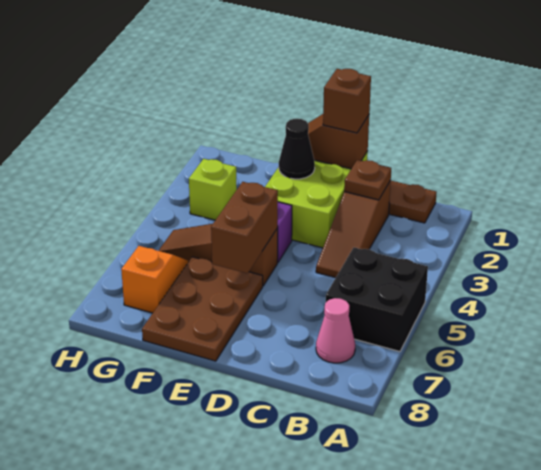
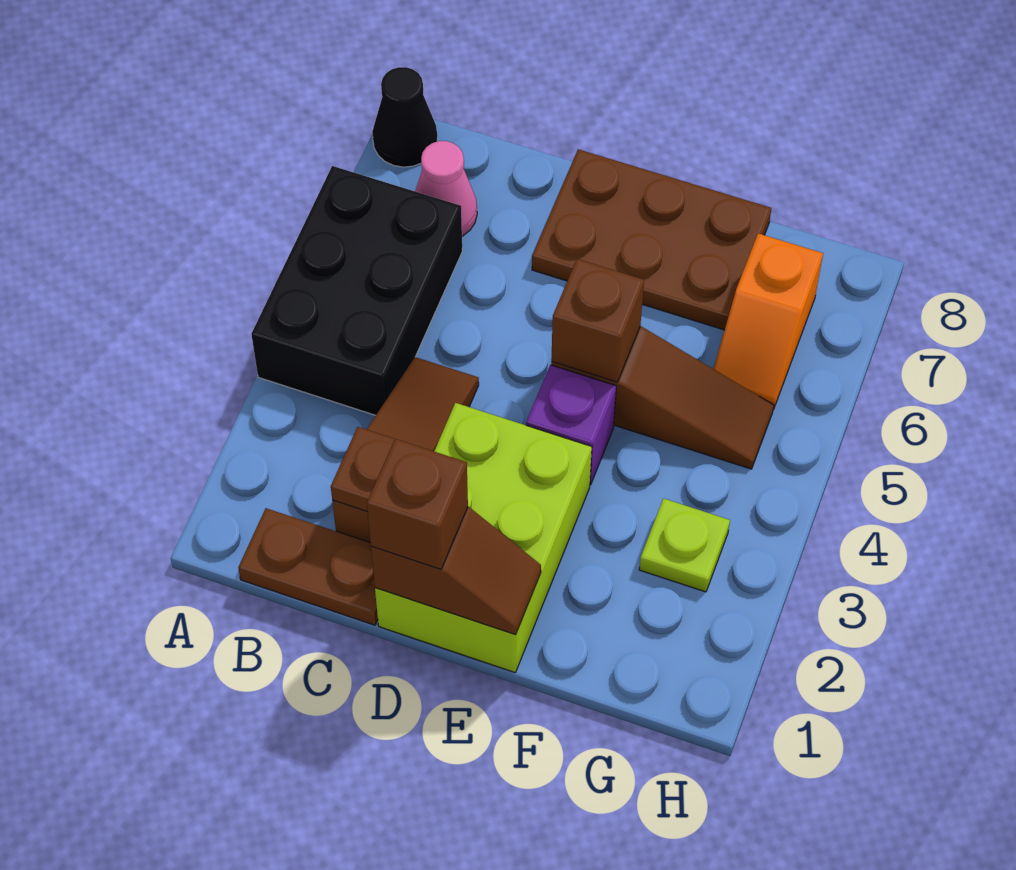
black brick A5:B6 level 1 -> black brick A4:B6 level 1
black cone E2 level 2 -> black cone A8 level 1
brown brick E5:E6 level 2 -> brown brick E5 level 2
brown plate E6:F8 level 1 -> brown plate D7:F8 level 1
lime brick G3 level 1 -> lime plate G3 level 1

